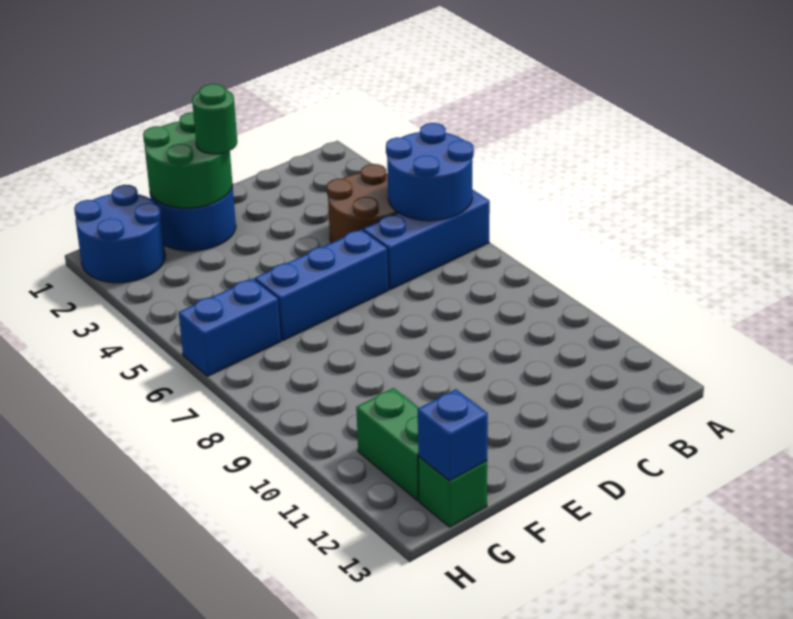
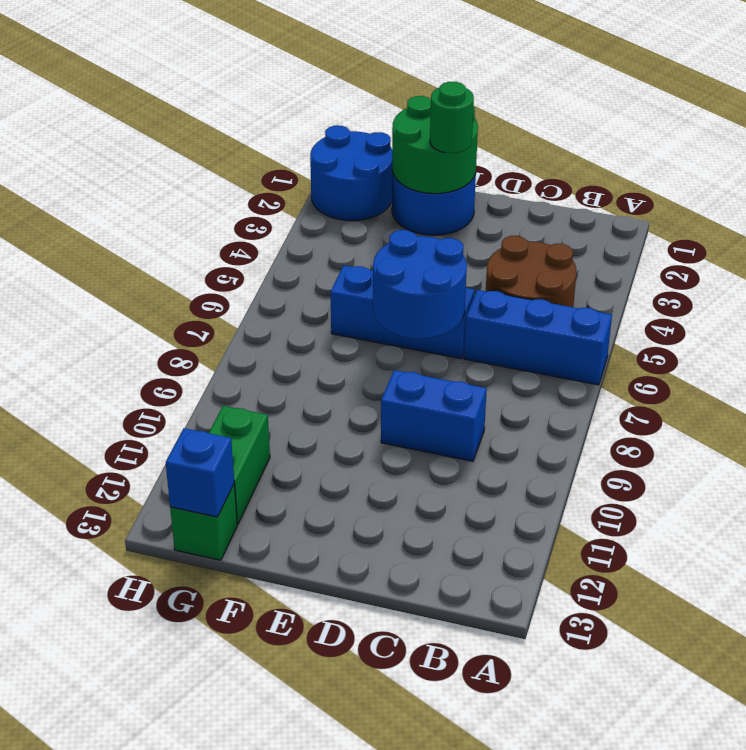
blue round brick A5:B6 level 2 -> blue round brick D6:E7 level 2
blue brick G6:H6 level 1 -> blue brick C9:D9 level 1

